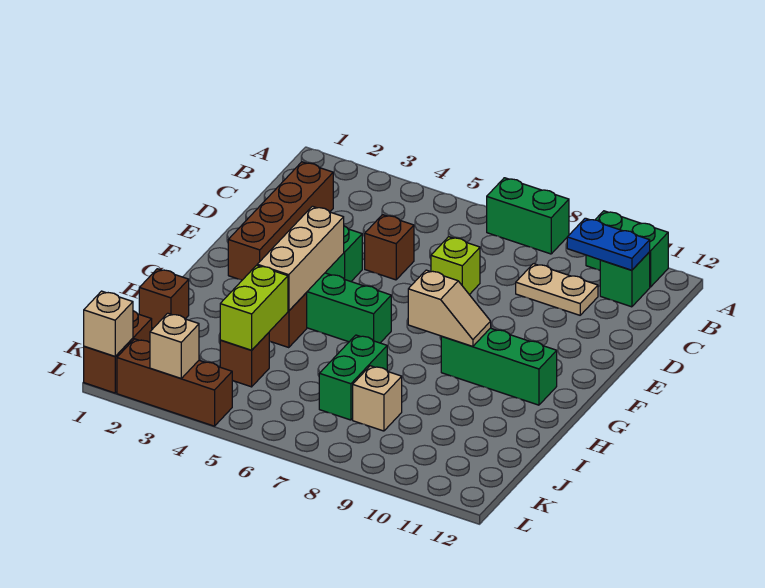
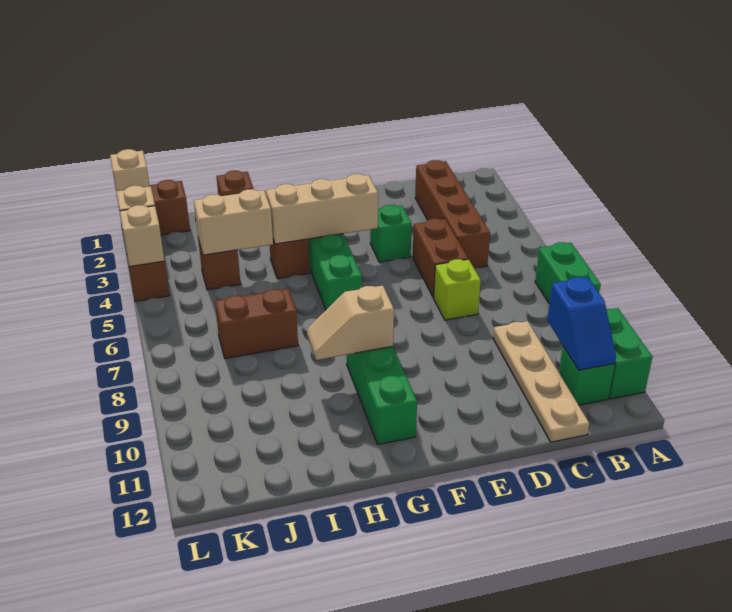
blue plate B10:B11 level 2 -> blue slope B10:B11 level 2 top 10
brown brick C2:F2 level 1 -> brown brick C2:C5 level 1
tan plate C9:C10 level 1 -> tan plate C9:C12 level 1
brown brick D5 level 1 -> brown brick D5:D6 level 1
tan slope G8:G9 level 2 top 8 -> tan slope G9:H9 level 2 top G
lime brick I4:J4 level 2 -> tan brick I4:J4 level 2
green brick I7:J7 level 1 -> brown brick I7:J7 level 1
tan brick J8 level 1 -> tan brick L4 level 2

